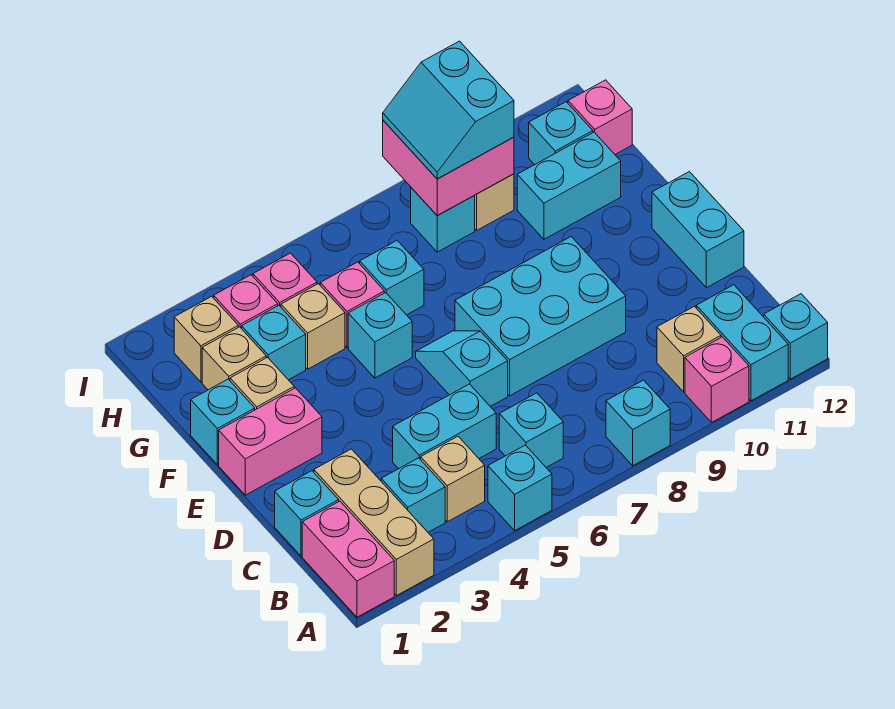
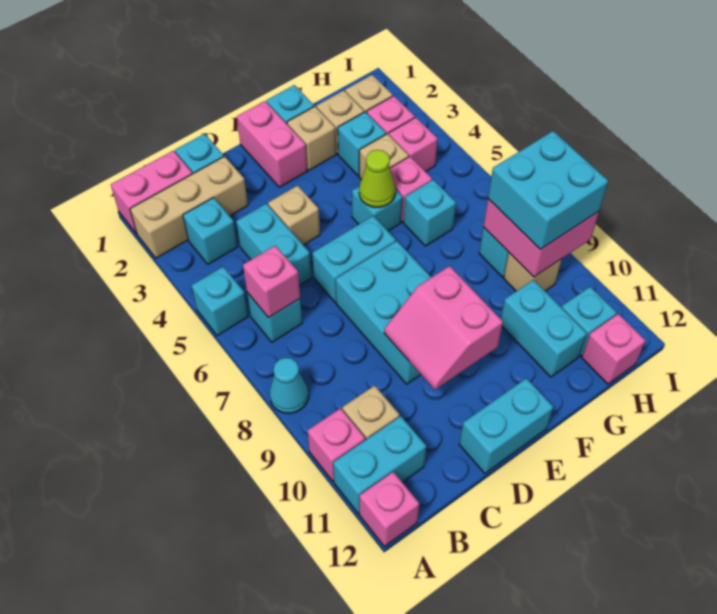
cyan brick A8 level 1 -> cyan cone A8 level 1
cyan brick A12 level 1 -> pink brick A12 level 1
tan brick B4 level 1 -> tan brick D4 level 1
none -> pink brick B6 level 2
cyan slope D6:E6 level 1 top D -> cyan brick D6:E6 level 1
none -> pink slope D9:E10 level 2 top E
none -> lime cone F5 level 2
cyan slope H8:I9 level 3 top 9 -> cyan brick H8:I9 level 3

